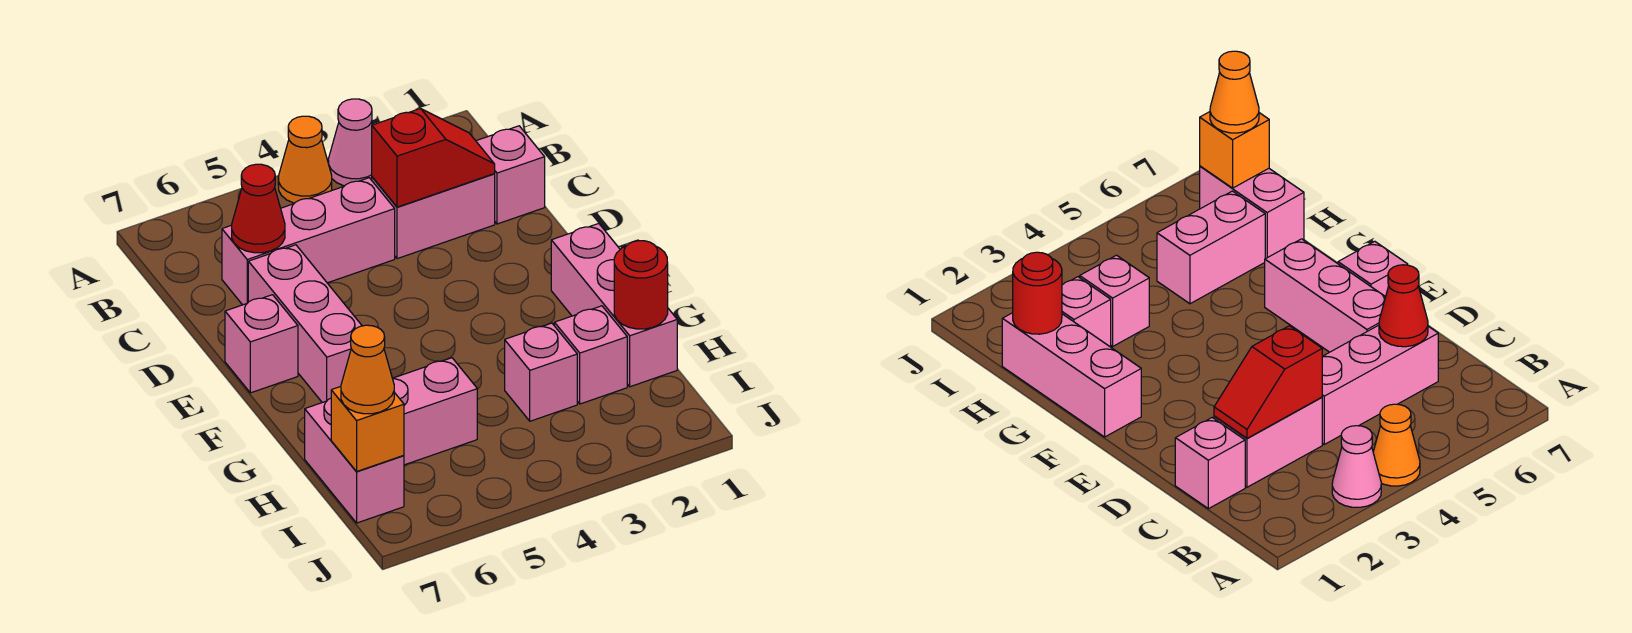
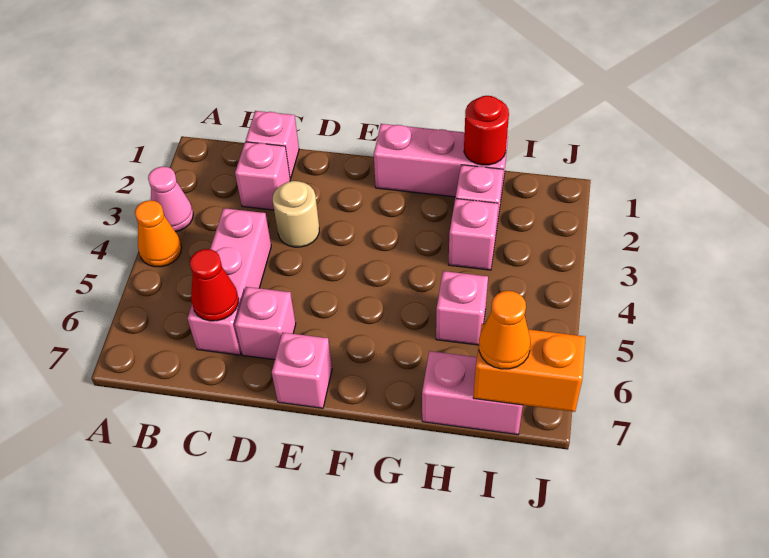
pink brick C2:C3 level 1 -> pink brick C2 level 1
red slope C2:C3 level 2 top 3 -> none
none -> tan round brick D3 level 1
pink brick D6:F6 level 1 -> pink brick D6 level 1
pink brick H5:H6 level 1 -> pink brick H5 level 1
orange brick I7 level 2 -> orange brick I7:J7 level 2

